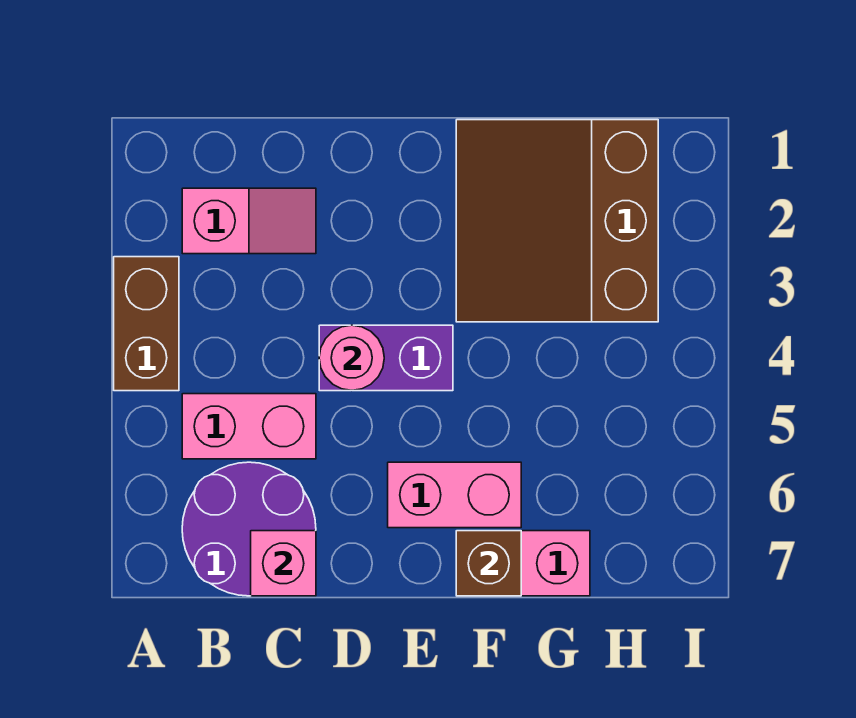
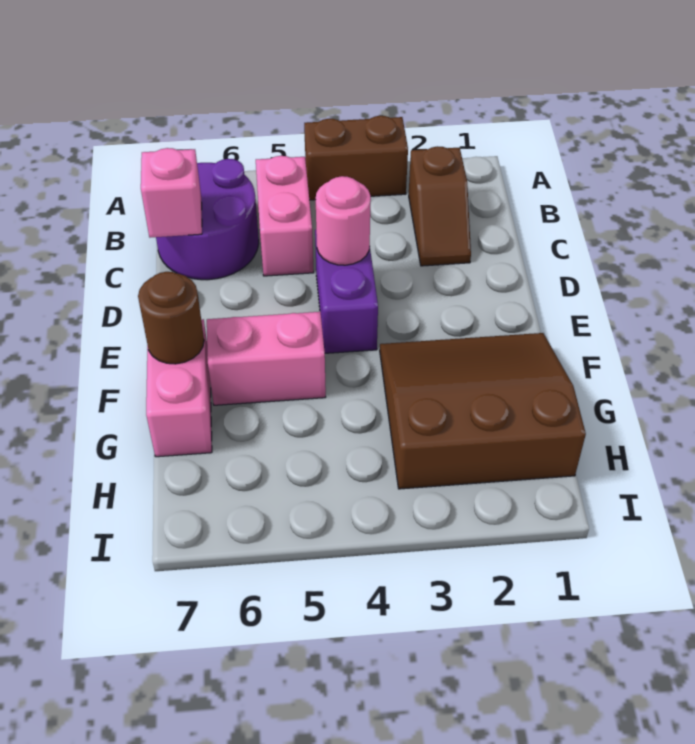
pink slope B2:C2 level 1 top B -> brown slope B2:C2 level 1 top B
pink brick E6:F6 level 1 -> pink brick F5:F6 level 1
brown brick F7 level 2 -> brown round brick F7 level 2

